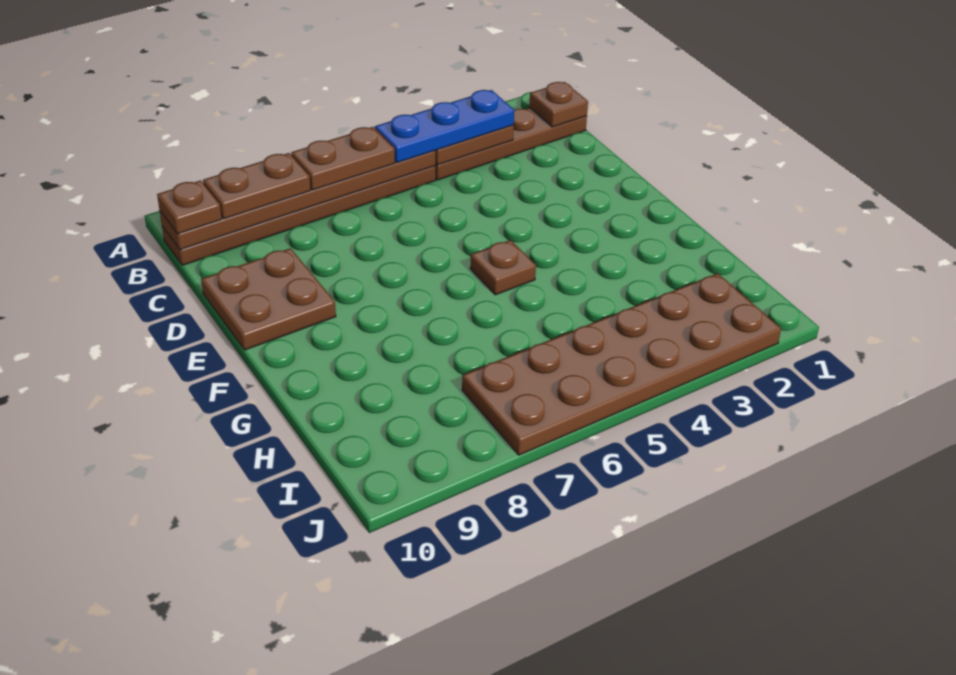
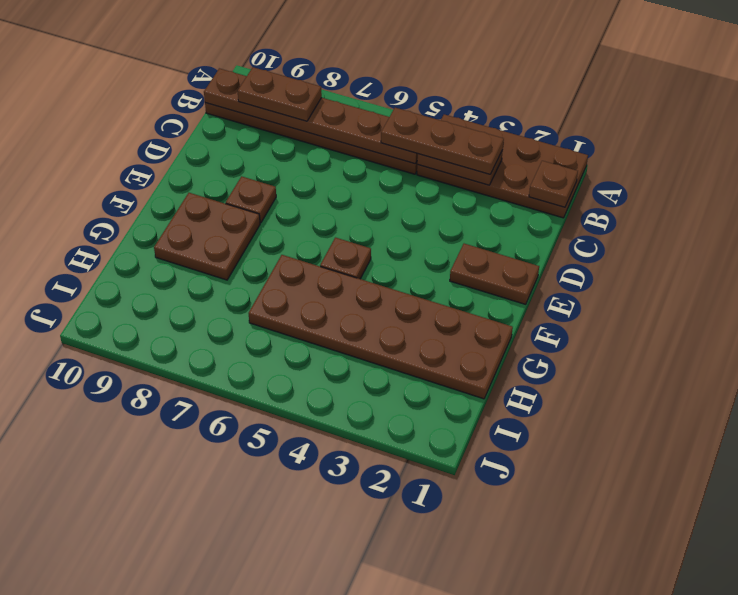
brown plate B1:B4 level 1 -> brown plate A1:B4 level 1
blue plate B3:B5 level 3 -> brown plate B3:B5 level 3
brown plate B6:B7 level 3 -> brown plate E1:E2 level 1
brown plate B10 level 3 -> brown plate E8 level 1
brown plate D9:E10 level 1 -> brown plate F8:G9 level 1
brown plate I2:J7 level 1 -> brown plate G1:H6 level 1

